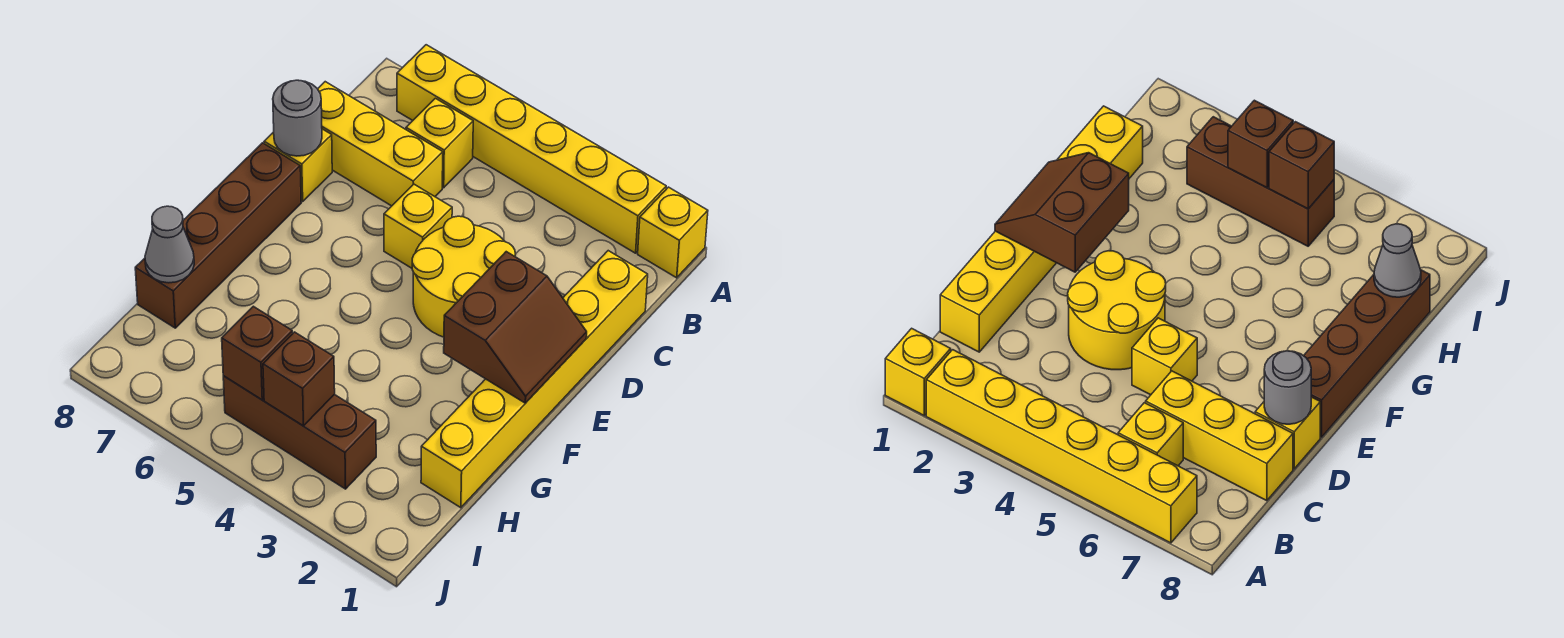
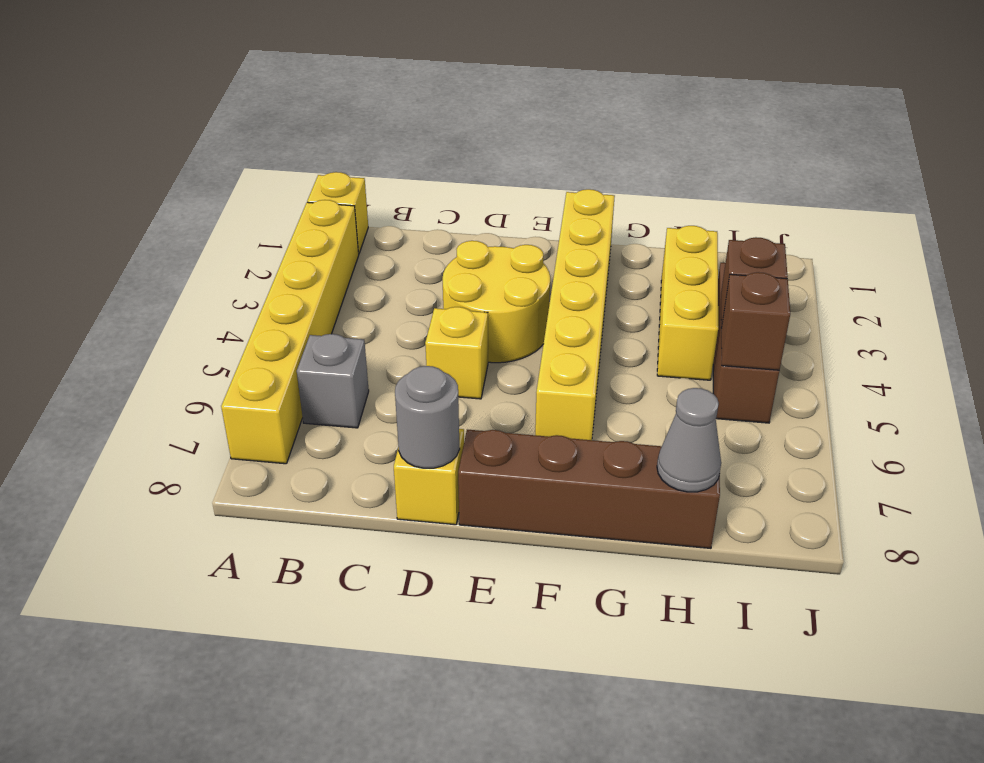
yellow brick B6 level 1 -> grey brick B6 level 1
yellow brick C1:H1 level 1 -> yellow brick F1:F6 level 1
yellow brick C6:C8 level 1 -> yellow brick H2:H4 level 1
brown slope E1:F2 level 2 top 2 -> none

